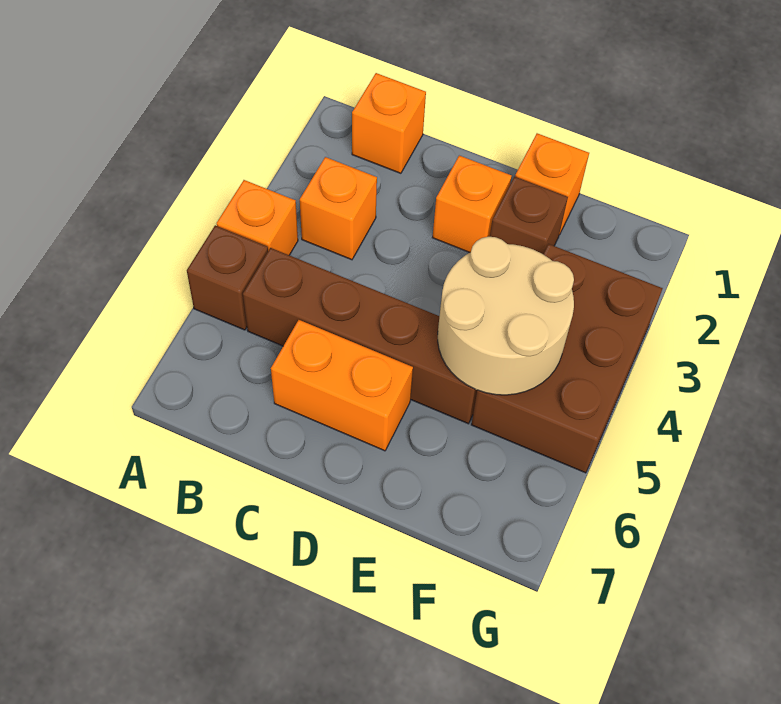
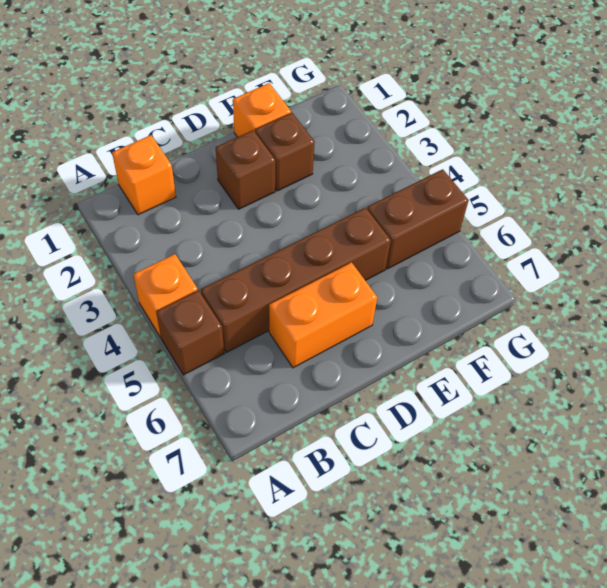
orange brick B3 level 1 -> none
orange brick D2 level 1 -> brown brick D2 level 1
tan round brick E4:F5 level 2 -> none
brown brick F3:G5 level 1 -> brown brick F5:G5 level 1

